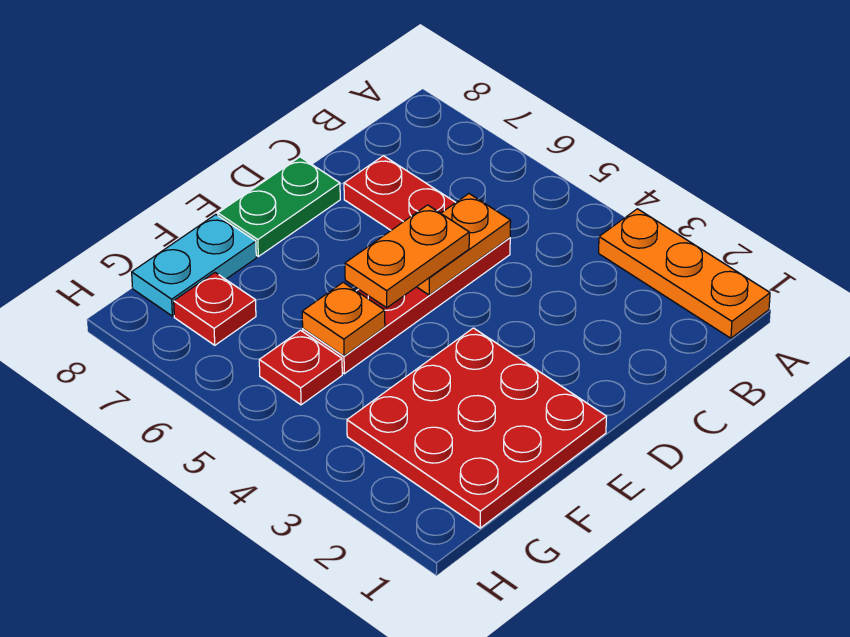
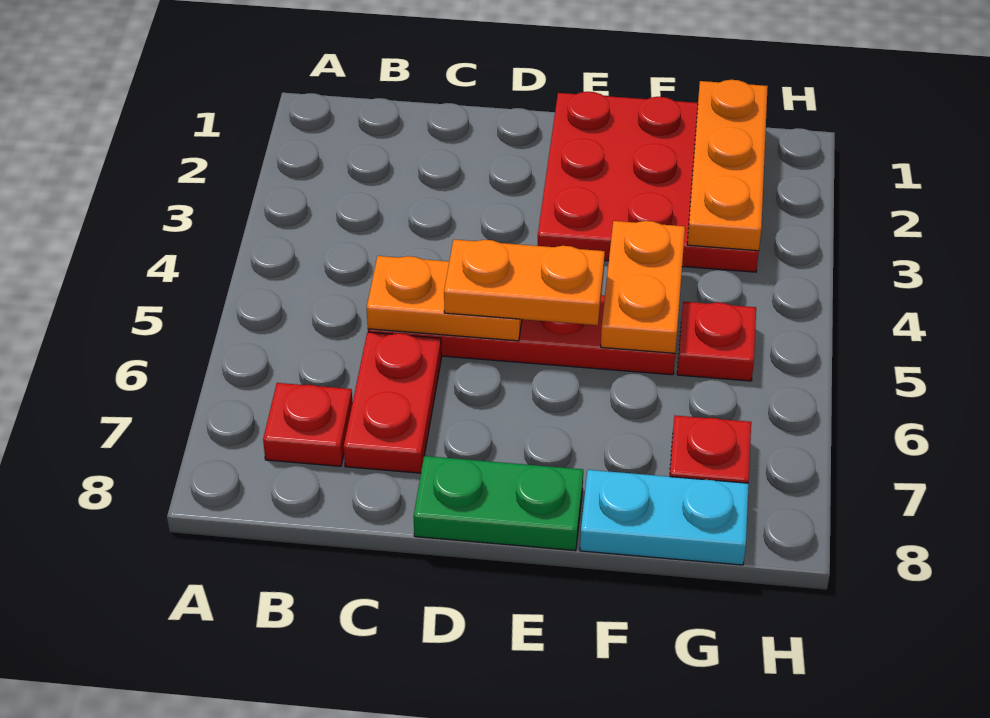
orange plate A1:A3 level 1 -> orange plate G1:G3 level 2
none -> red plate B7 level 1
orange plate F5 level 2 -> orange plate F4:F5 level 2

